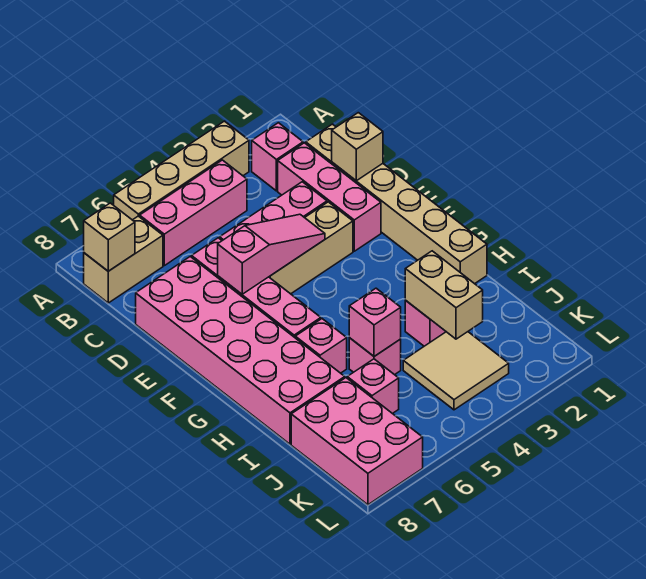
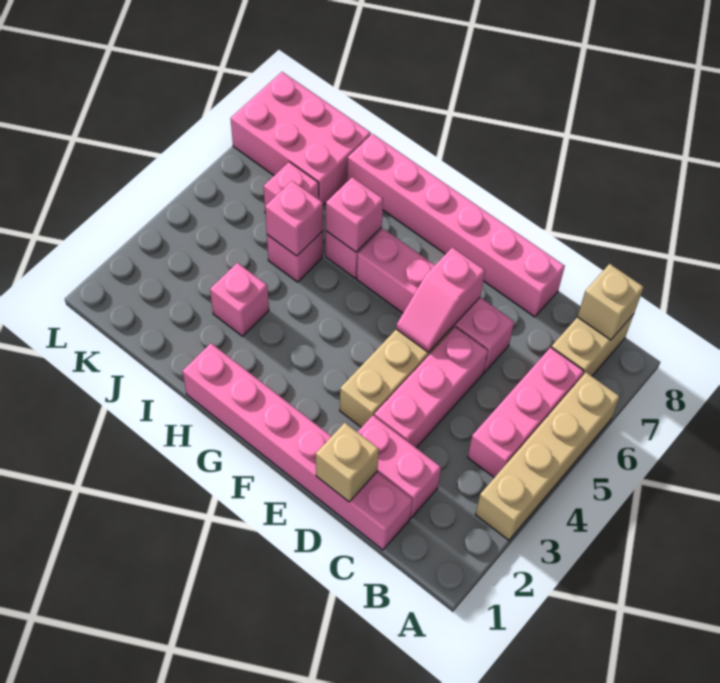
pink brick B2 level 1 -> pink brick H6 level 2
tan brick C1:H1 level 1 -> pink brick C1:H1 level 1
pink brick C2:E2 level 1 -> pink brick C2:D2 level 1
pink brick D7:I8 level 1 -> pink brick D8:I8 level 1
pink slope E4:E6 level 2 top 6 -> pink slope E5:E6 level 2 top 6
tan brick I3:J3 level 2 -> none
tan tile J3:K4 level 1 -> none

